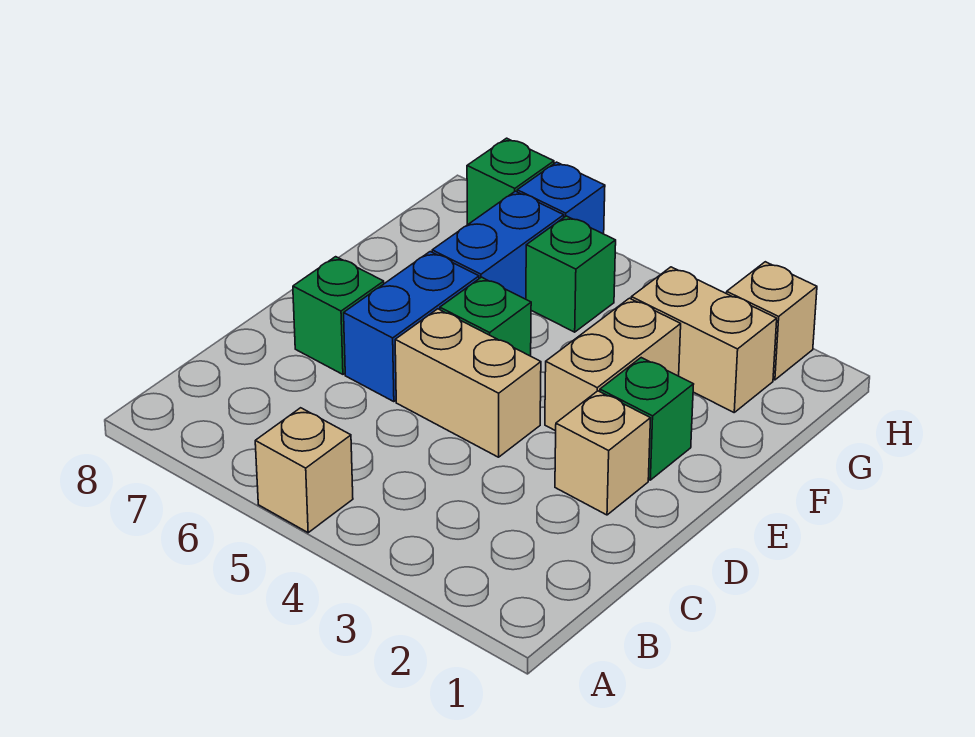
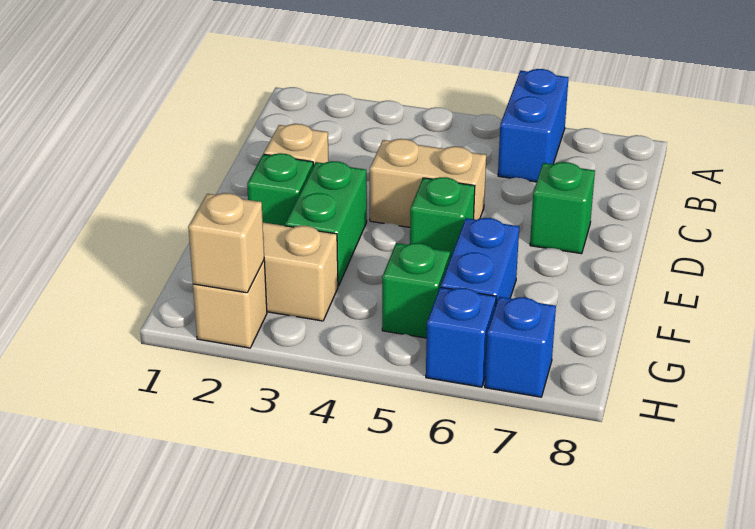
tan brick A5 level 1 -> tan brick H2 level 2
blue brick D6:E6 level 1 -> blue brick A6:B6 level 1
tan brick E3:F3 level 1 -> green brick E3:F3 level 1
green brick H7 level 1 -> blue brick H7 level 1

